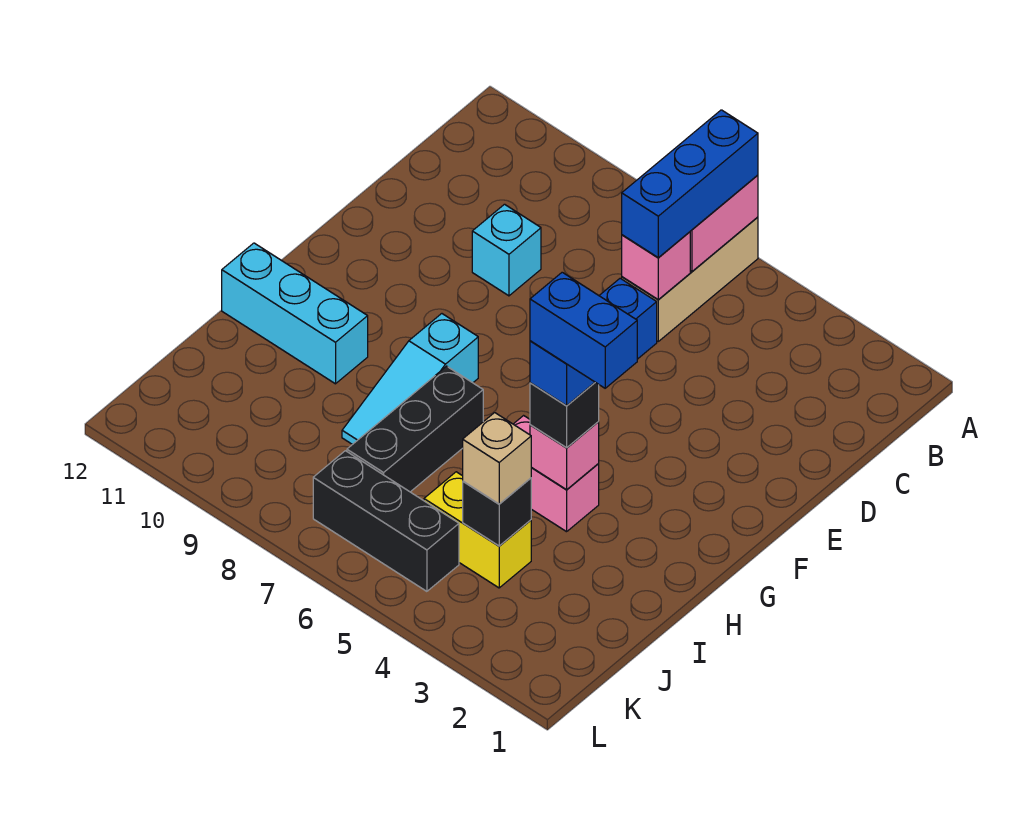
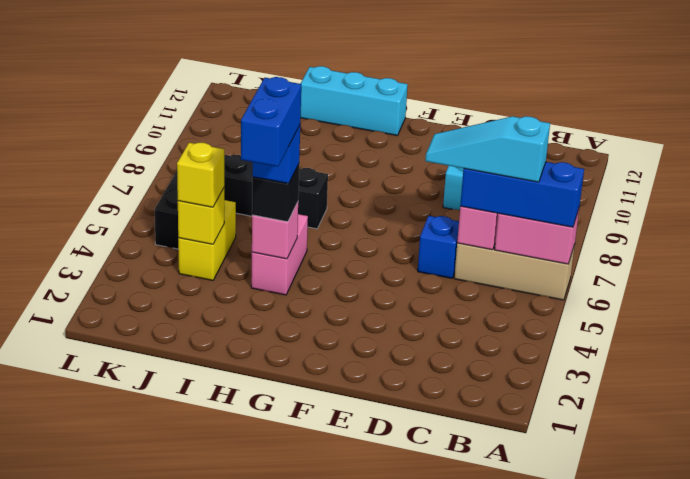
cyan slope G8:I8 level 1 top G -> cyan slope B6:D6 level 4 top B
cyan brick H10:H12 level 1 -> cyan brick G12:I12 level 1
black brick J4 level 2 -> yellow brick J4 level 2
tan brick J4 level 3 -> yellow brick J4 level 3

